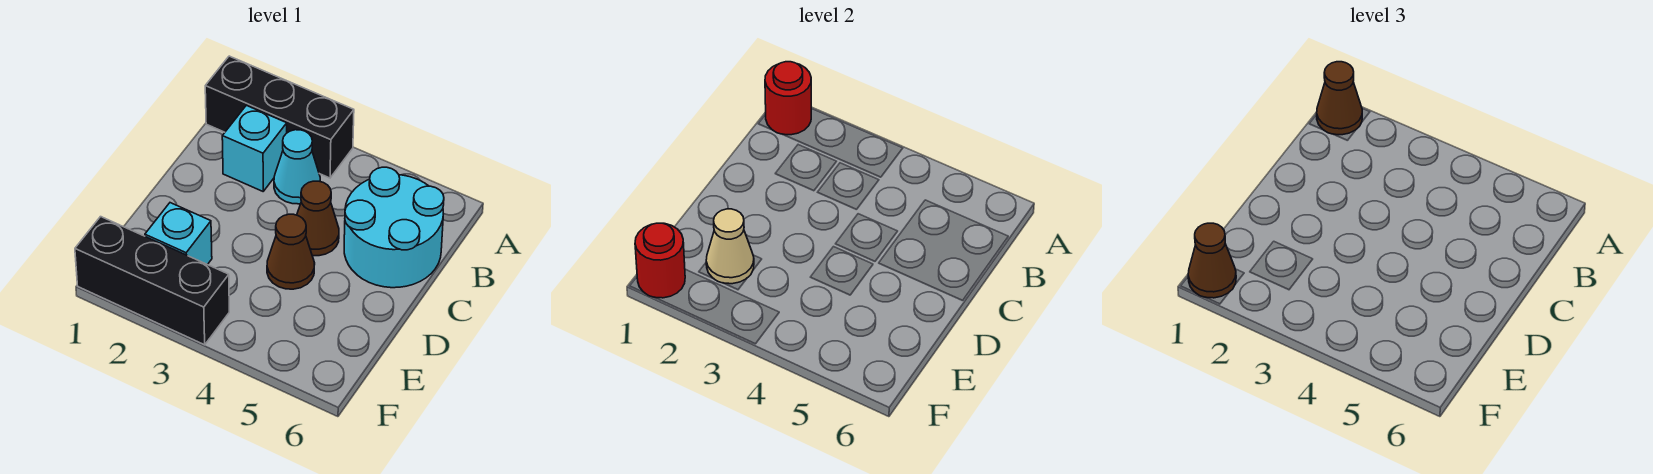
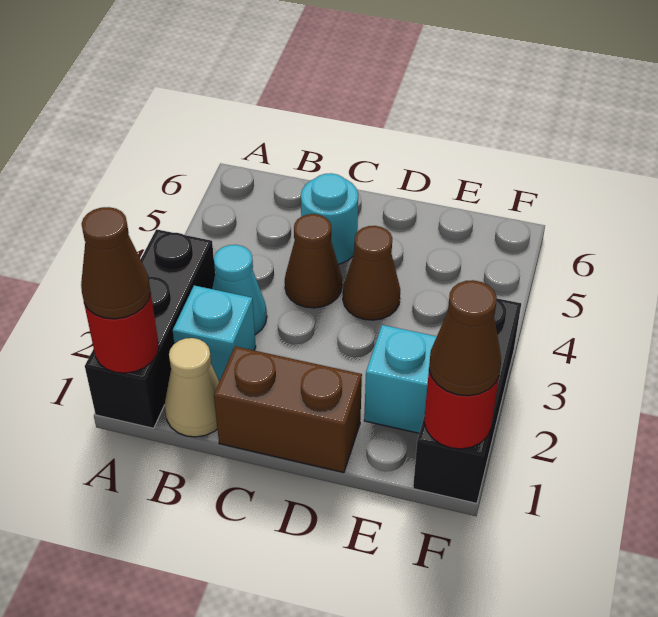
cyan round brick B5:C6 level 1 -> cyan round brick C5 level 1
none -> brown brick C1:D1 level 1
tan cone E2 level 2 -> tan cone B1 level 1

